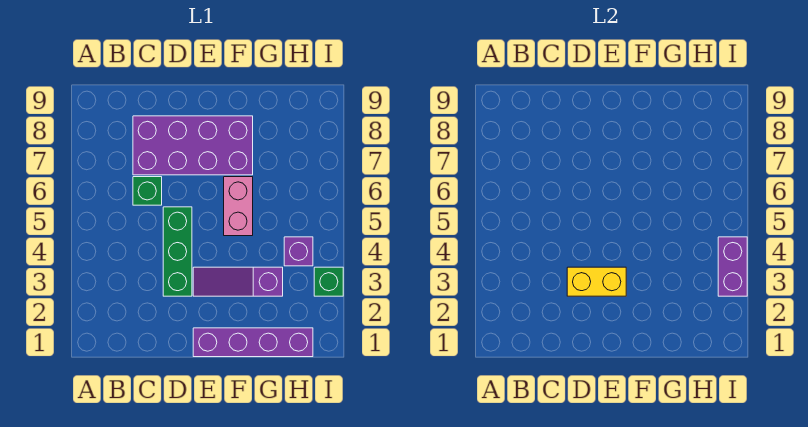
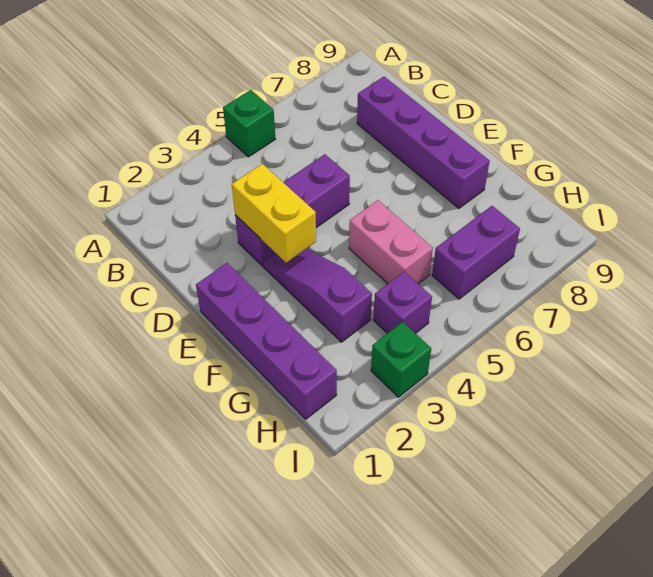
green brick C6 level 1 -> green brick A5 level 1
purple brick C7:F8 level 1 -> purple brick C8:F8 level 1
green brick D3:D5 level 1 -> purple brick D3:D5 level 1
pink brick F5:F6 level 1 -> pink brick F5:G5 level 1
purple brick I3:I4 level 2 -> purple brick H6:H7 level 1

